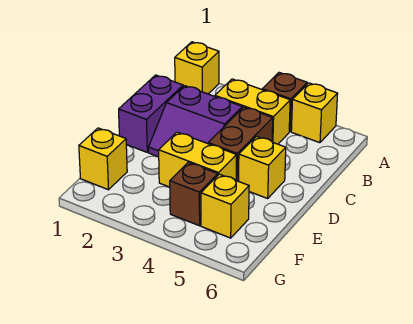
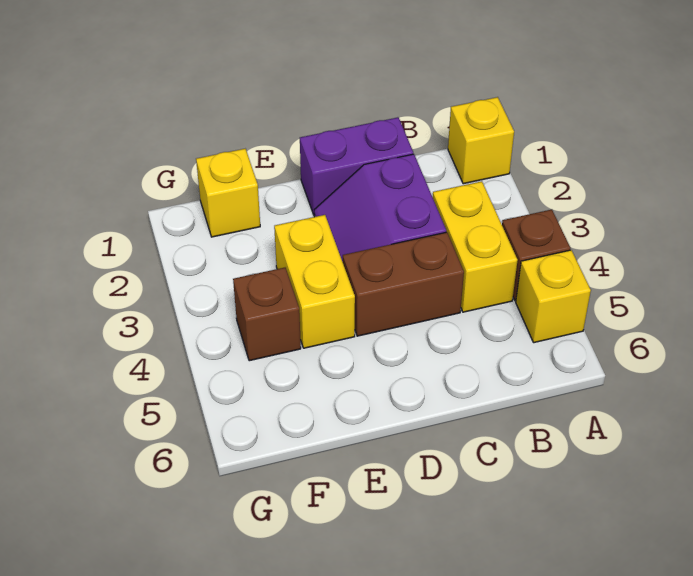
yellow brick D5 level 1 -> none
yellow brick F5 level 1 -> none

